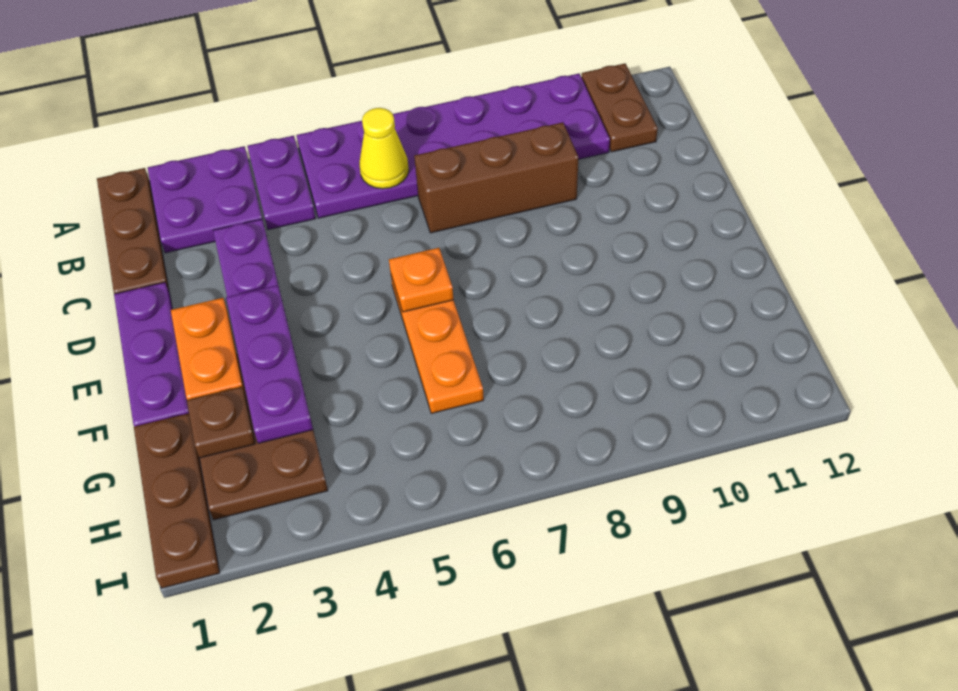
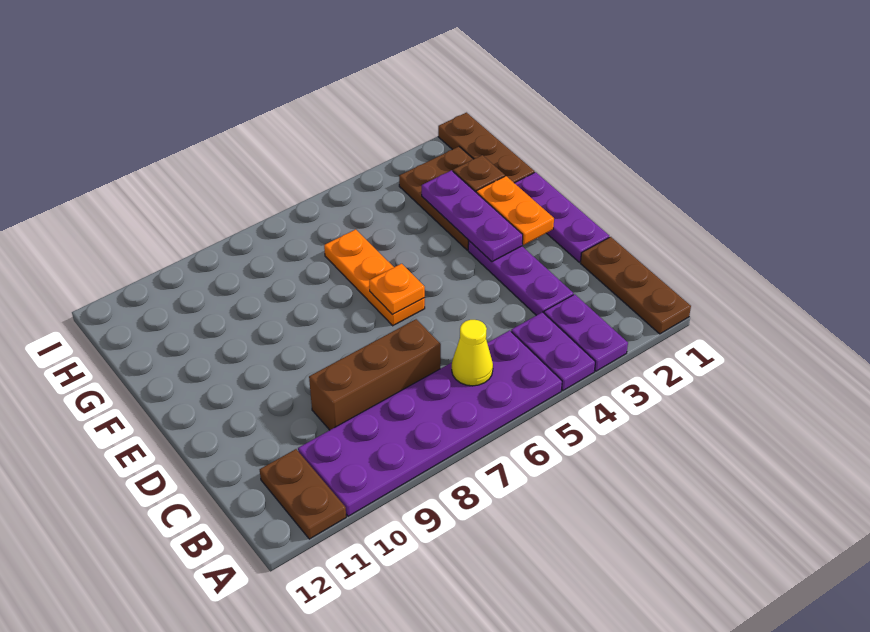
purple plate A2:B3 level 1 -> purple plate A3:B3 level 1

